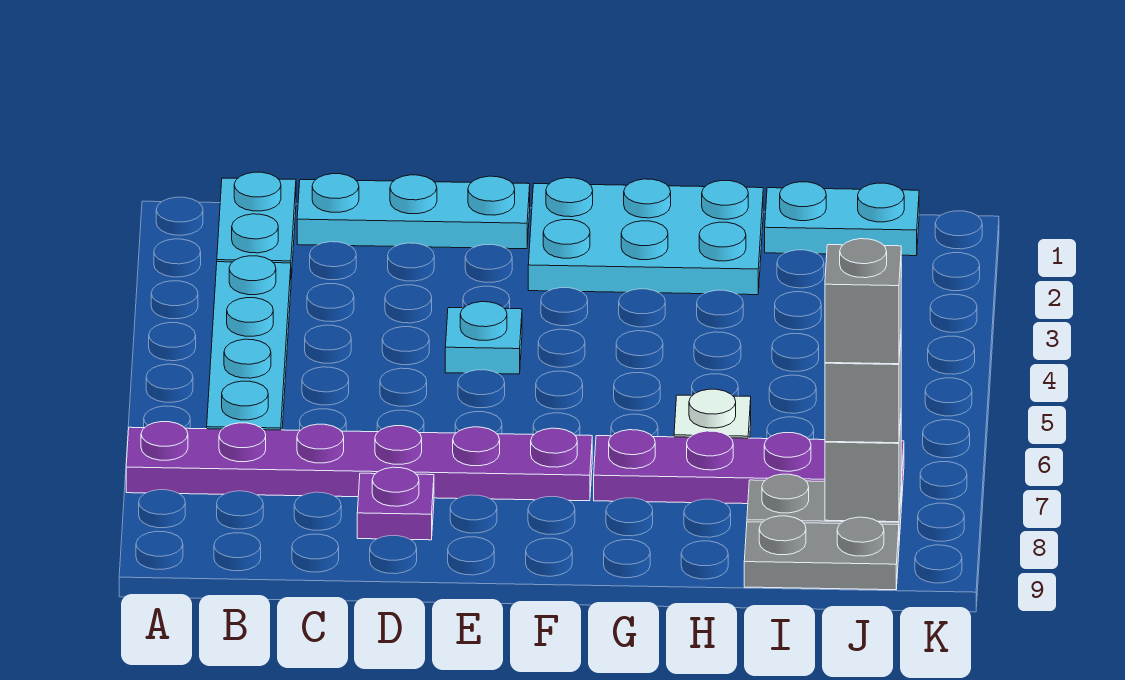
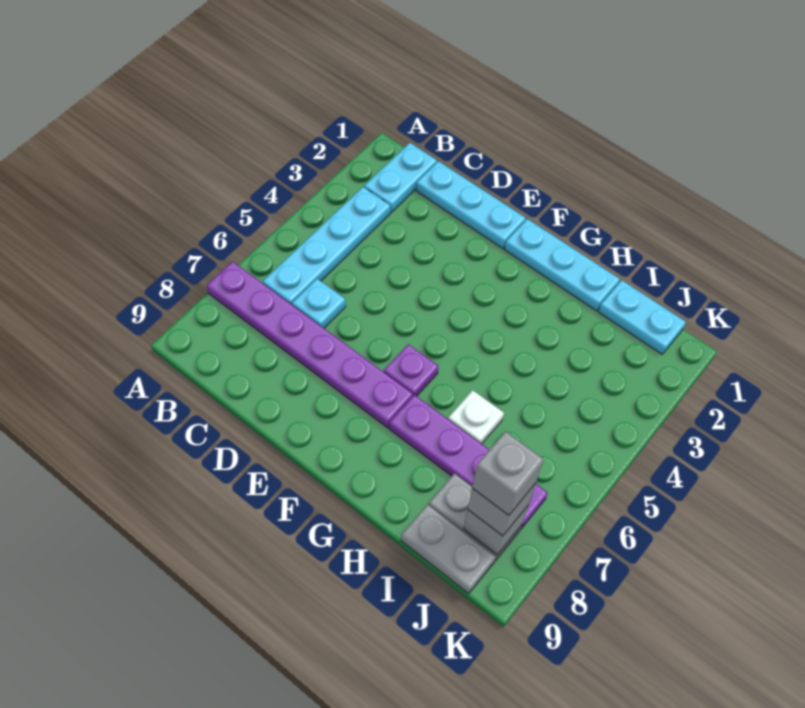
purple plate D8 level 1 -> purple plate F6 level 1
cyan plate E4 level 1 -> cyan plate C6 level 1
cyan plate F1:H2 level 1 -> cyan plate F1:H1 level 1

